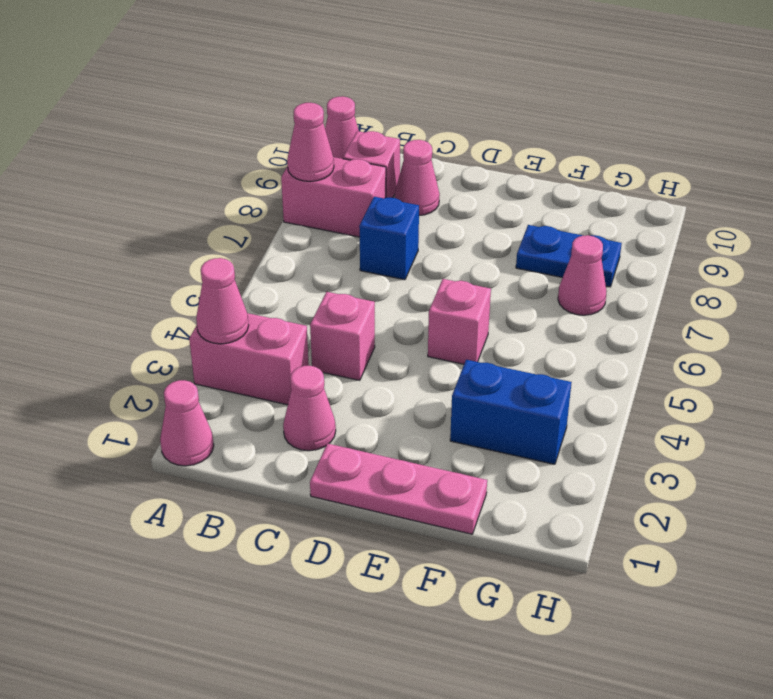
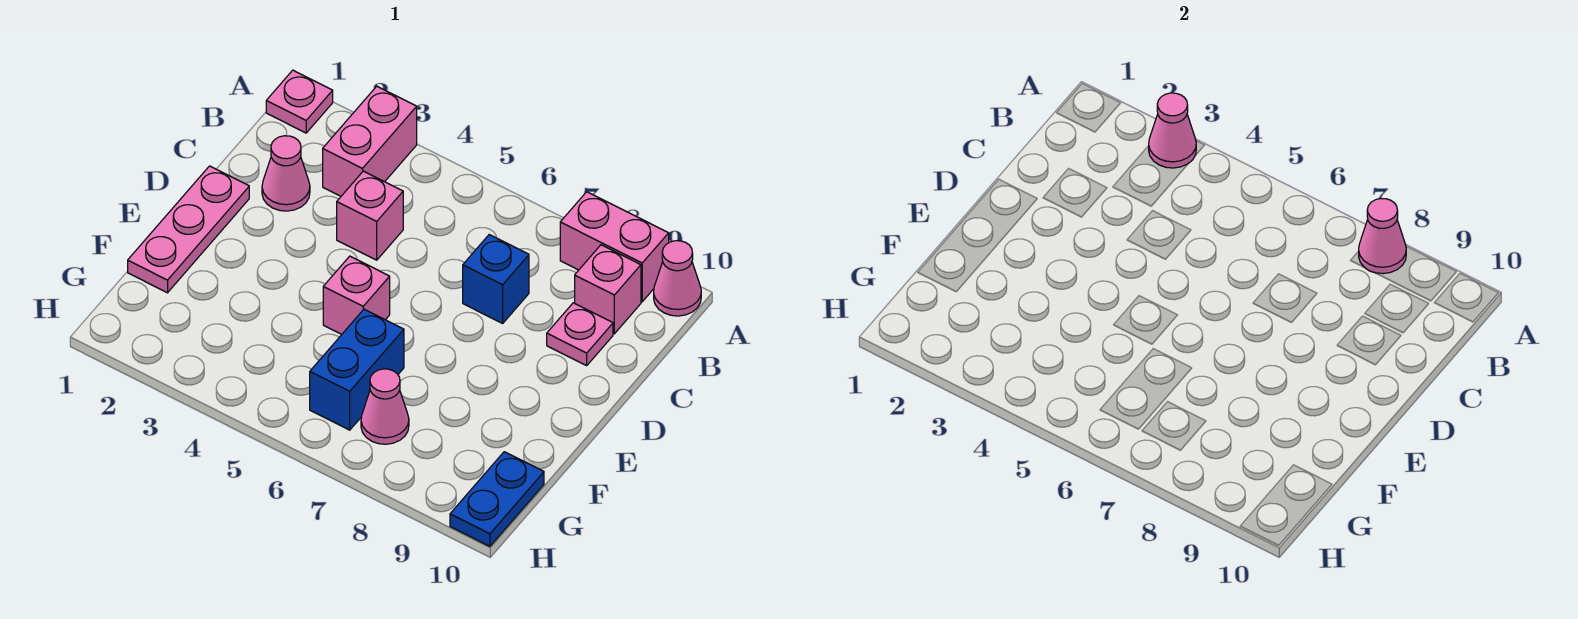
pink cone A1 level 1 -> pink plate A1 level 1
pink brick A8:B8 level 1 -> pink brick A8:A9 level 1
pink cone C9 level 1 -> pink plate C9 level 1
blue brick F3:G3 level 1 -> blue brick F6:G6 level 1
blue plate F8:G8 level 1 -> blue plate G10:H10 level 1

